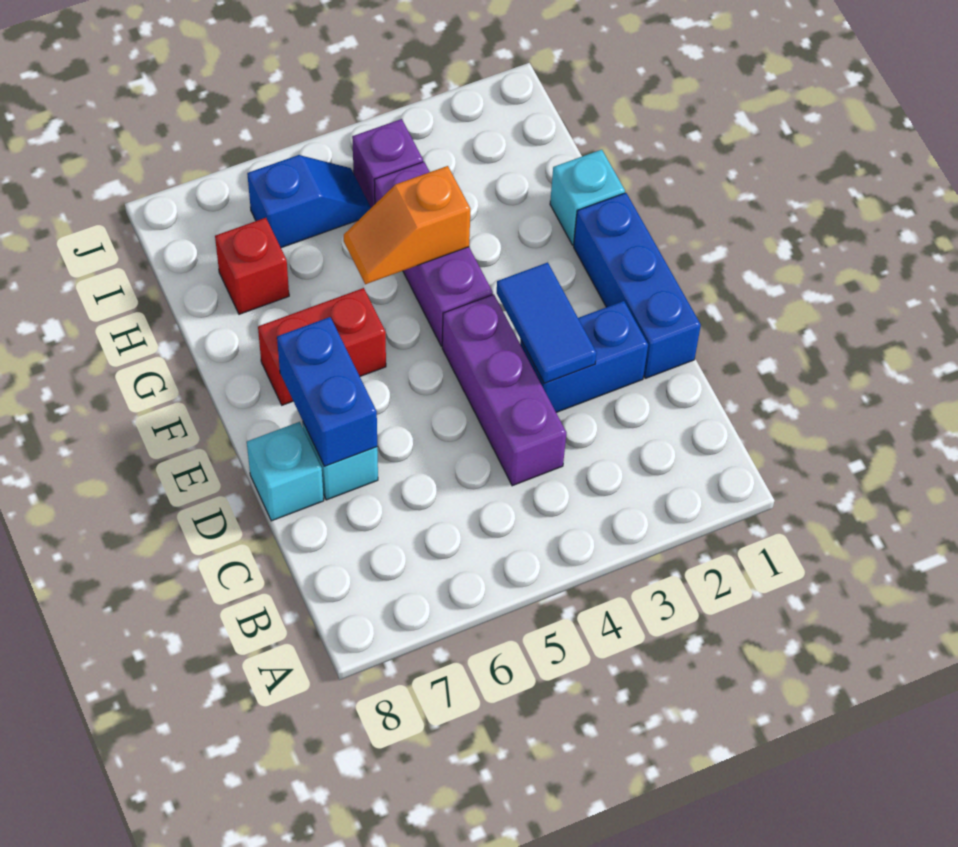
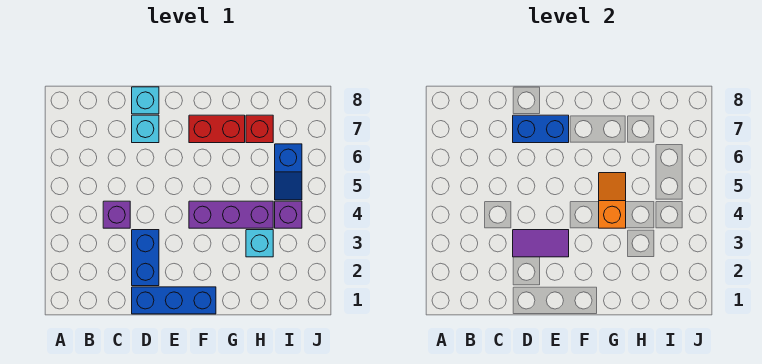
purple brick C4:E4 level 1 -> purple brick C4 level 1
blue tile D3:E3 level 2 -> purple tile D3:E3 level 2
red brick F6:F7 level 1 -> red brick F7:G7 level 1
cyan brick G1 level 1 -> cyan brick H3 level 1

